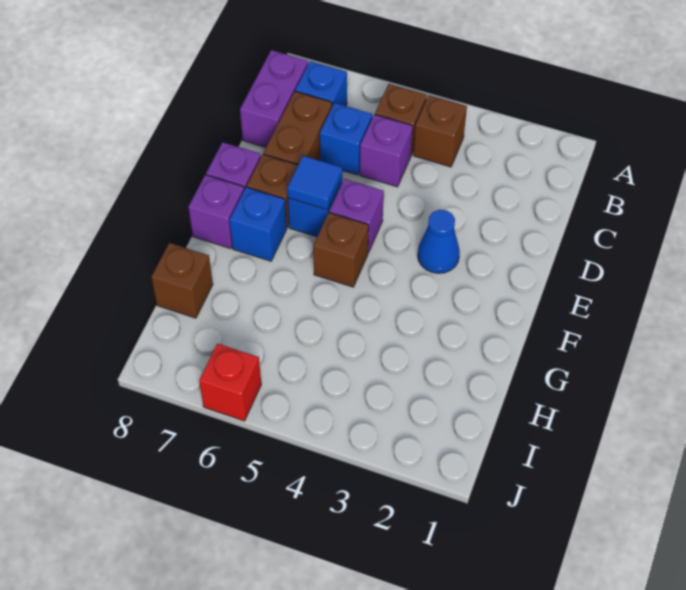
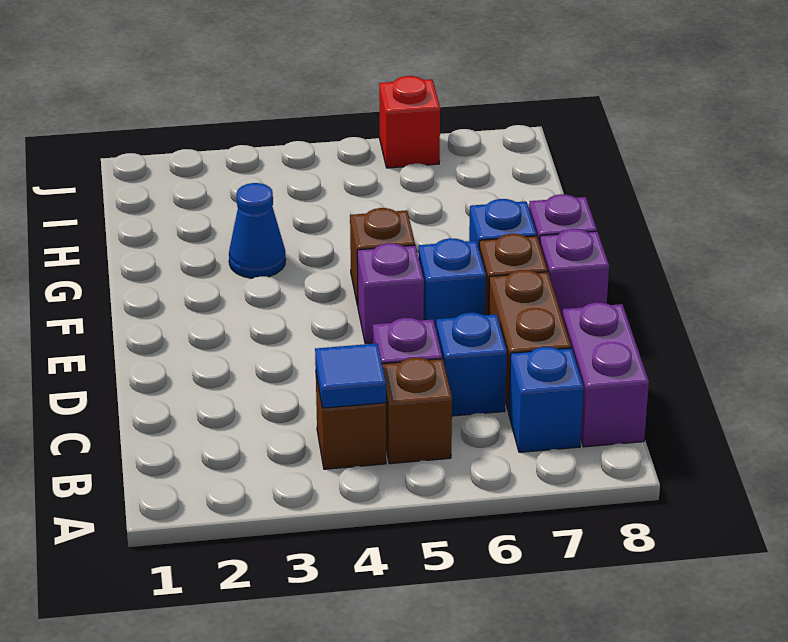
blue cone E3 level 1 -> blue cone G3 level 1
blue tile E6 level 2 -> blue tile B4 level 2
brown brick H8 level 1 -> none

